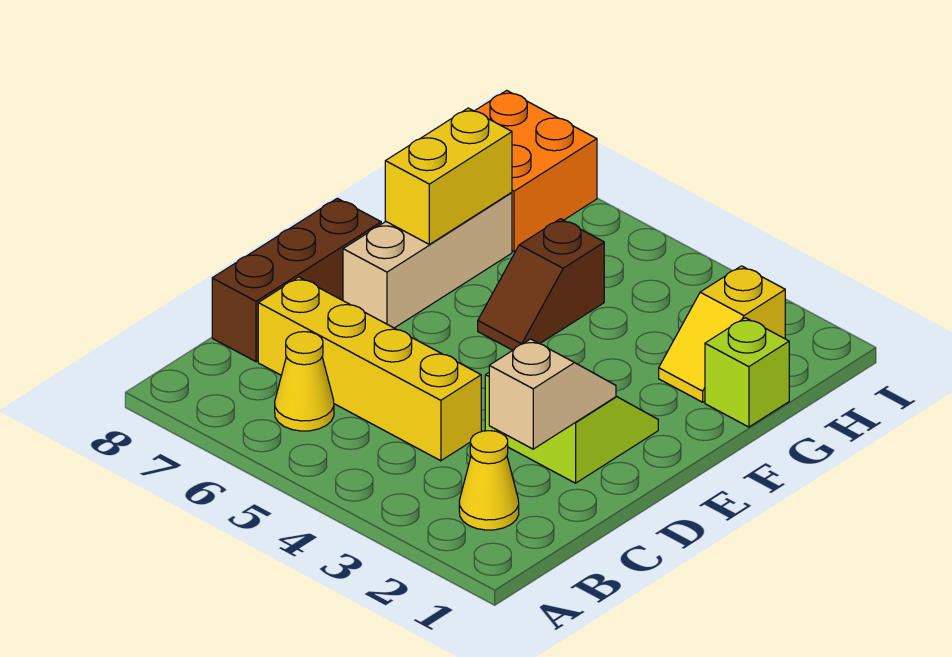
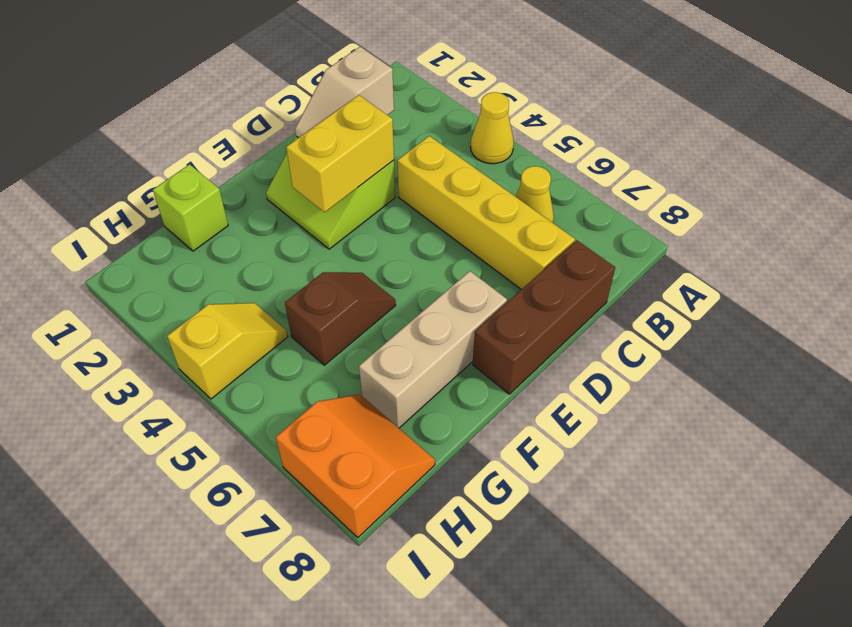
yellow cone B2 level 1 -> yellow cone A4 level 1
yellow brick F7:G7 level 2 -> yellow brick D3:E3 level 2
yellow slope G2:H2 level 1 top H -> yellow slope H4:I4 level 1 top I
orange brick H7:I8 level 1 -> orange slope H7:I8 level 1 top I

